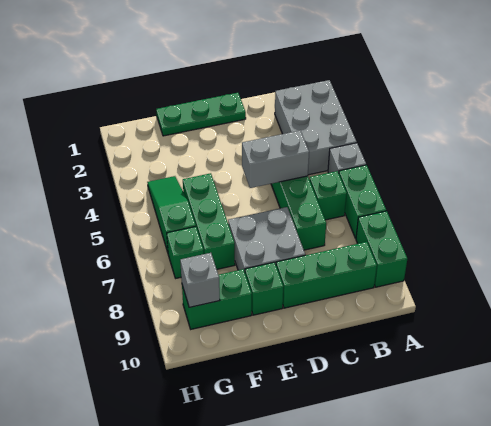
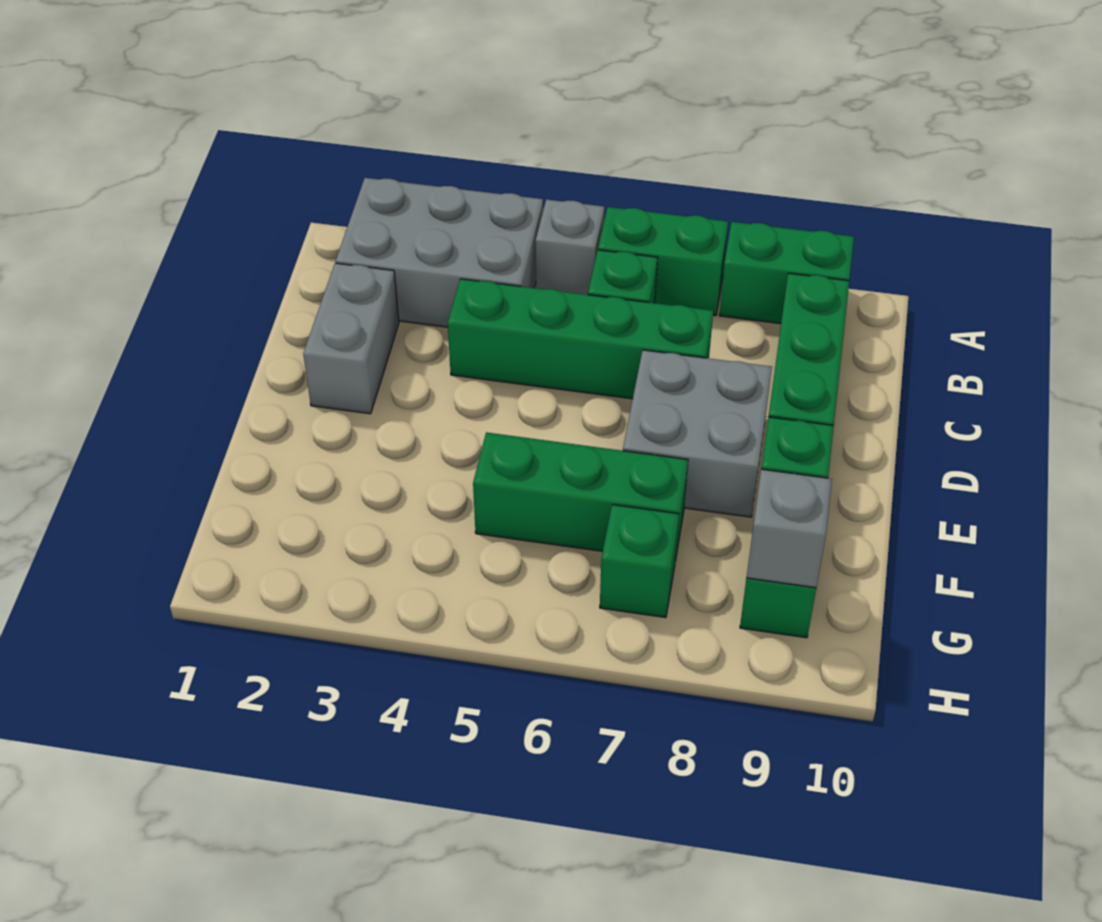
grey brick C5:D5 level 2 -> grey brick C2:D2 level 1
green plate D1:F1 level 1 -> none
green slope G4:G6 level 1 top 6 -> none

